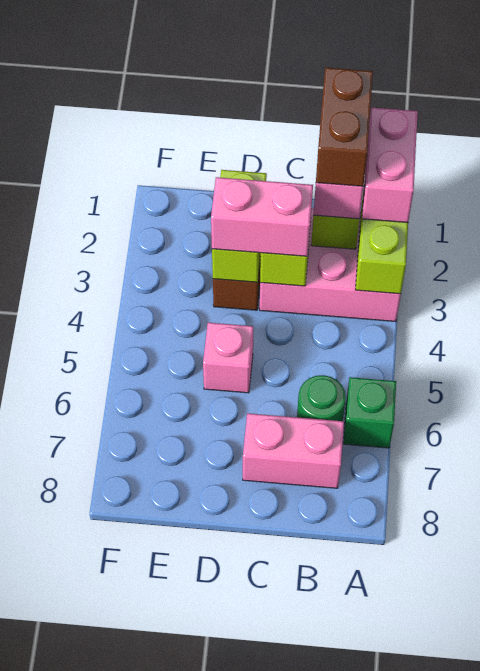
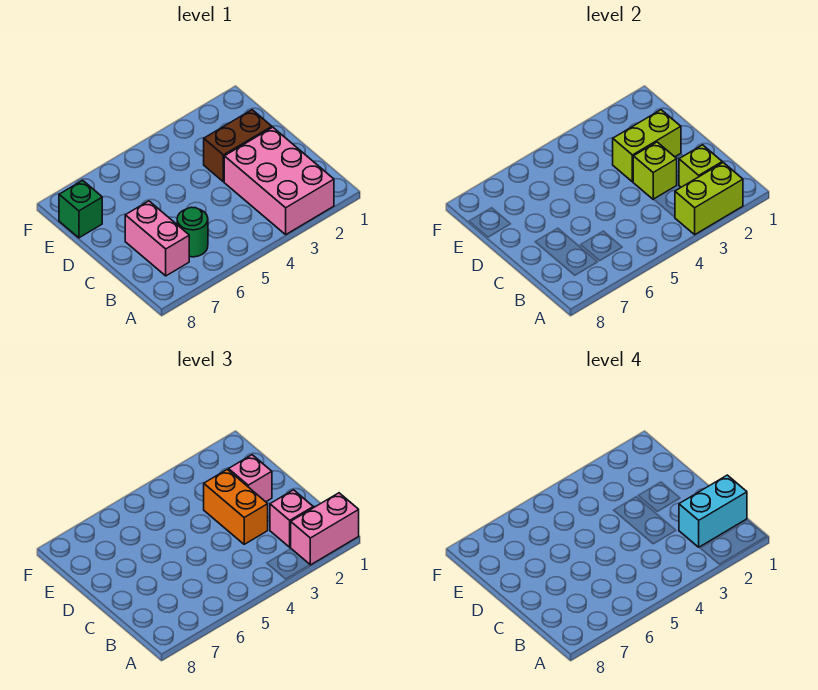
green brick A6 level 1 -> green brick E8 level 1
brown brick B1:B2 level 4 -> cyan brick B1:B2 level 4
pink brick C3:D3 level 3 -> orange brick C3:D3 level 3
pink brick D5 level 1 -> pink brick D2 level 3

